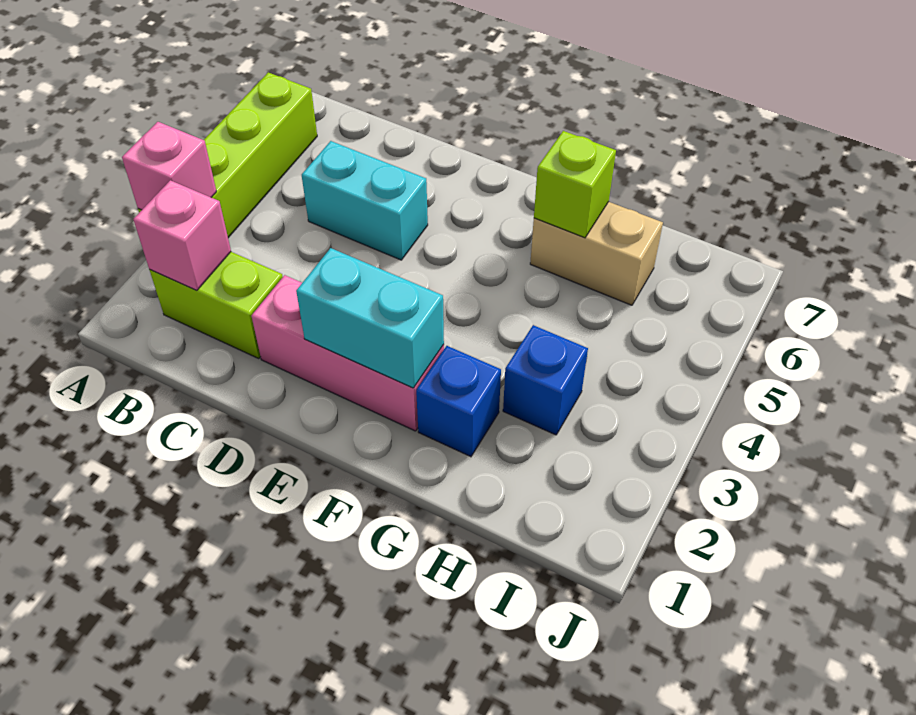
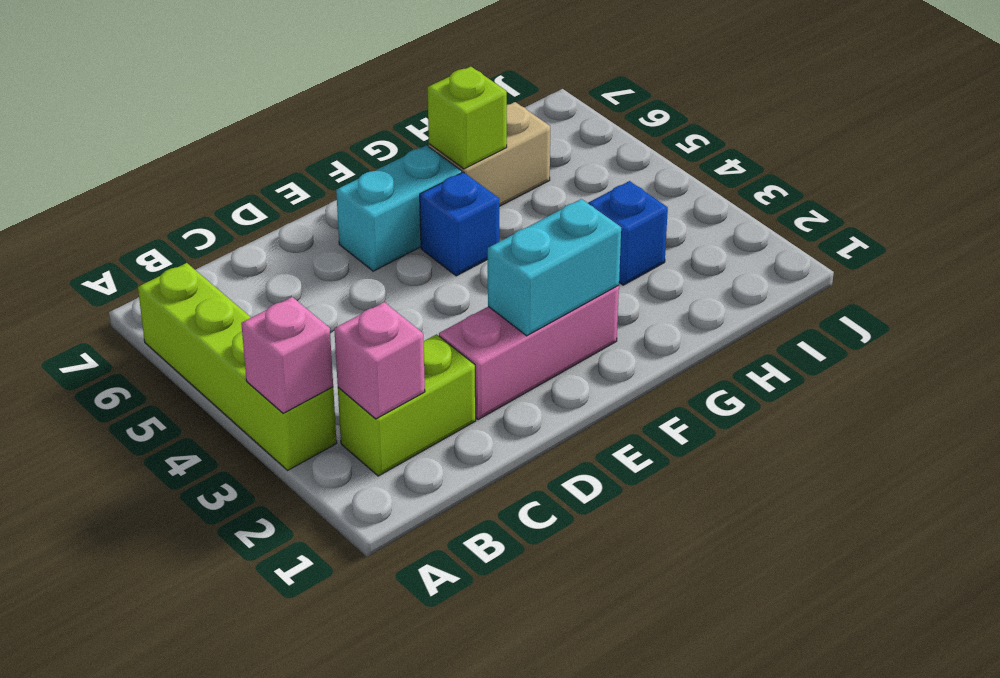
cyan brick C5:D5 level 1 -> cyan brick E6:F6 level 1
blue brick G2 level 1 -> blue brick F5 level 1

